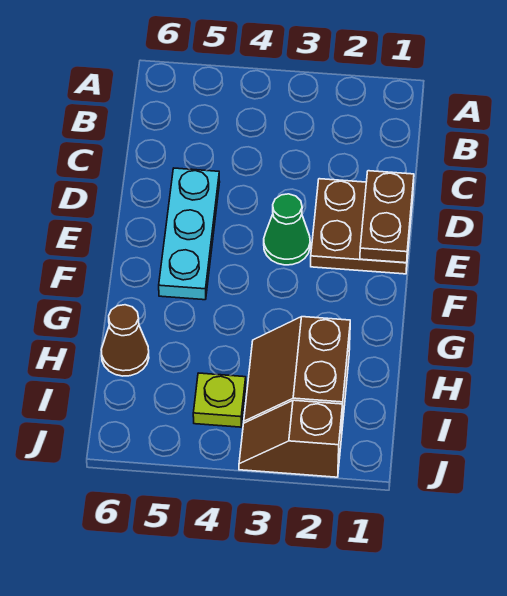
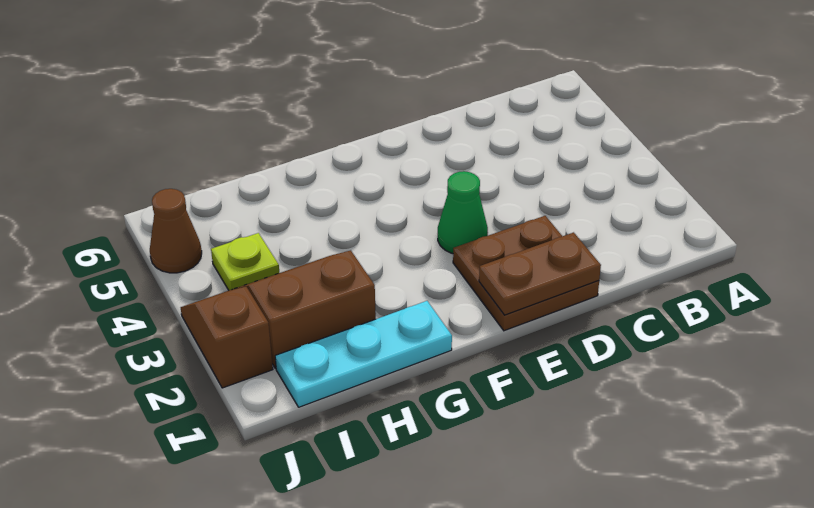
cyan plate D5:F5 level 1 -> cyan plate G1:I1 level 1
brown cone H6 level 1 -> brown cone J5 level 1

